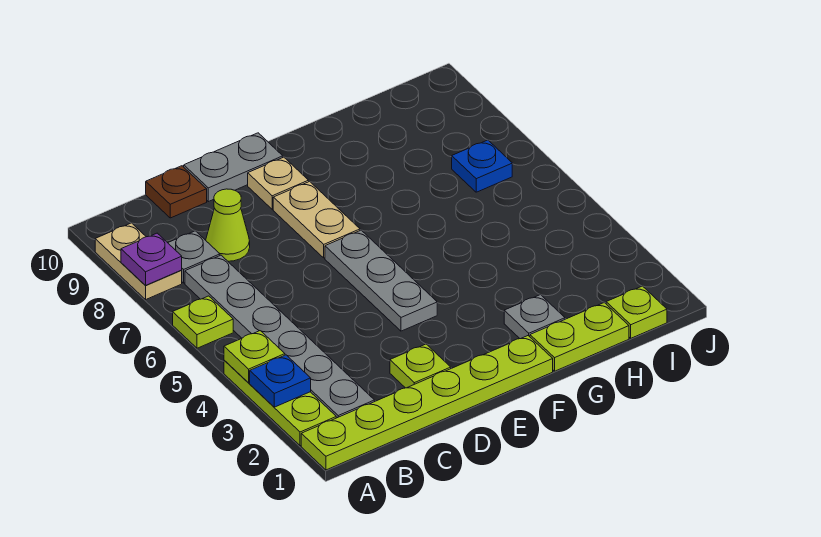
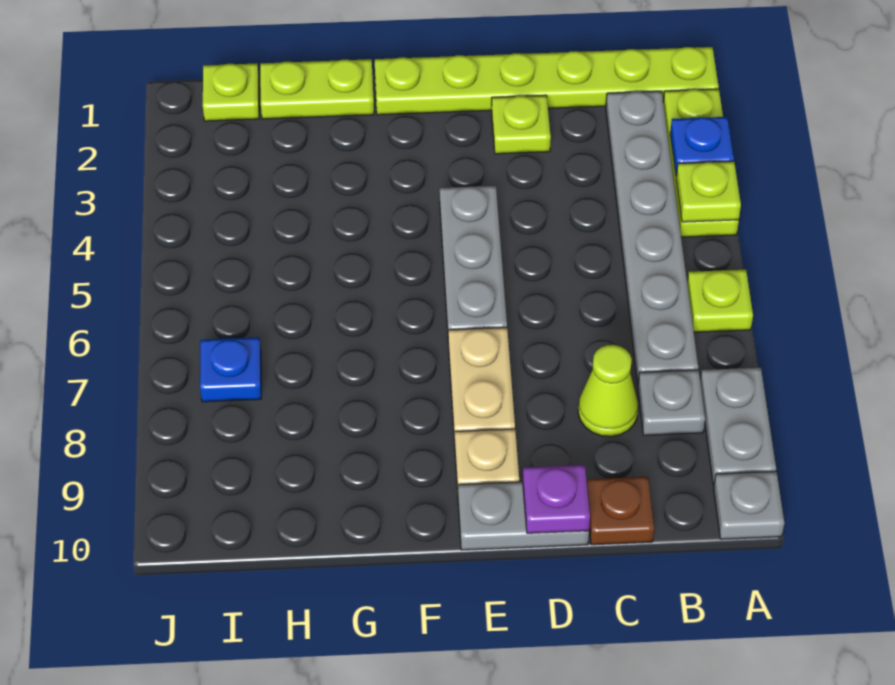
tan plate A8:A9 level 1 -> grey plate A8:A9 level 1
purple plate A8 level 2 -> purple plate D10 level 2
grey plate G2 level 1 -> grey plate A10 level 1

